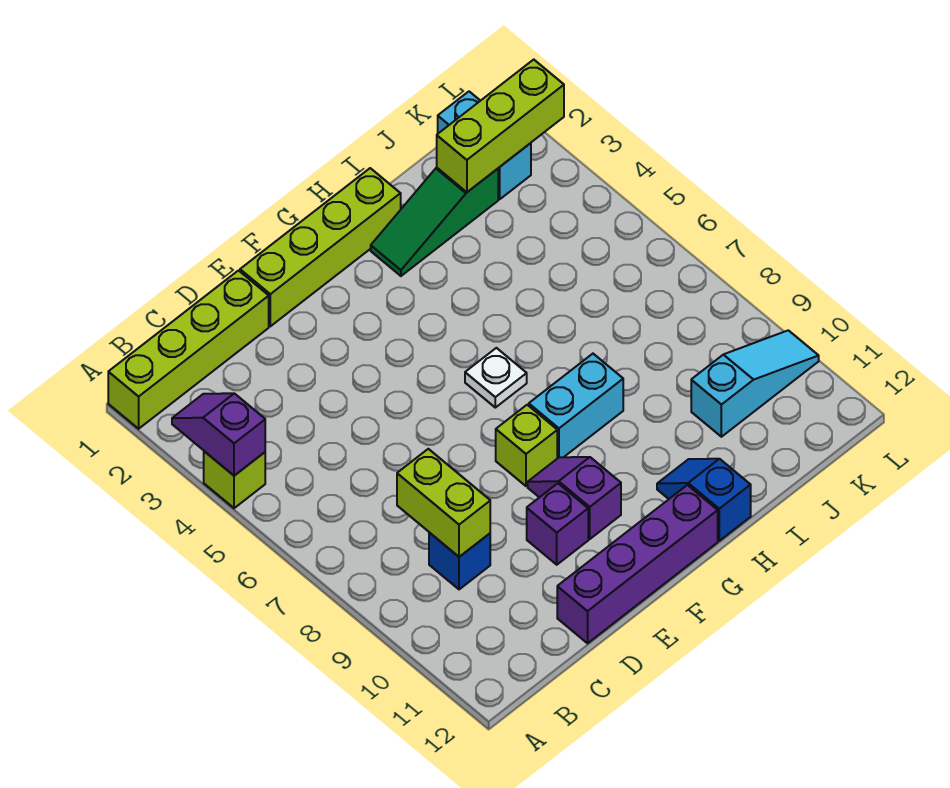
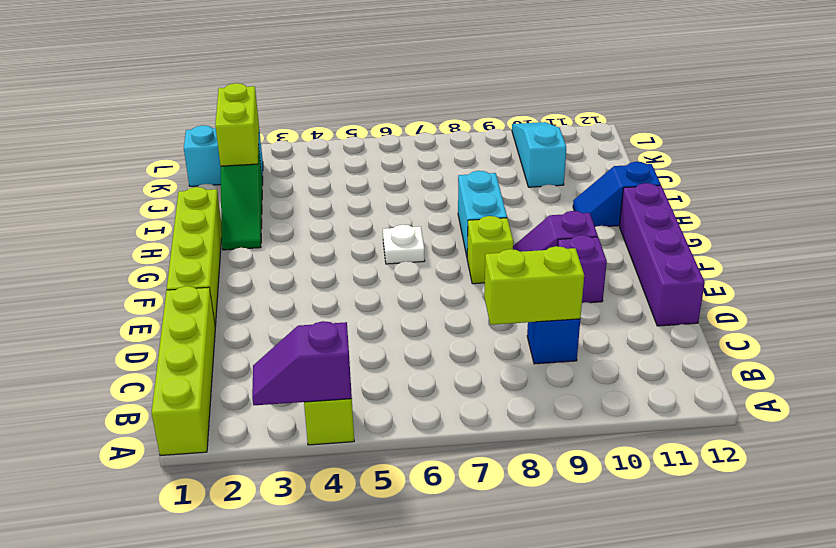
lime brick J2:L2 level 2 -> lime brick J2:K2 level 2

